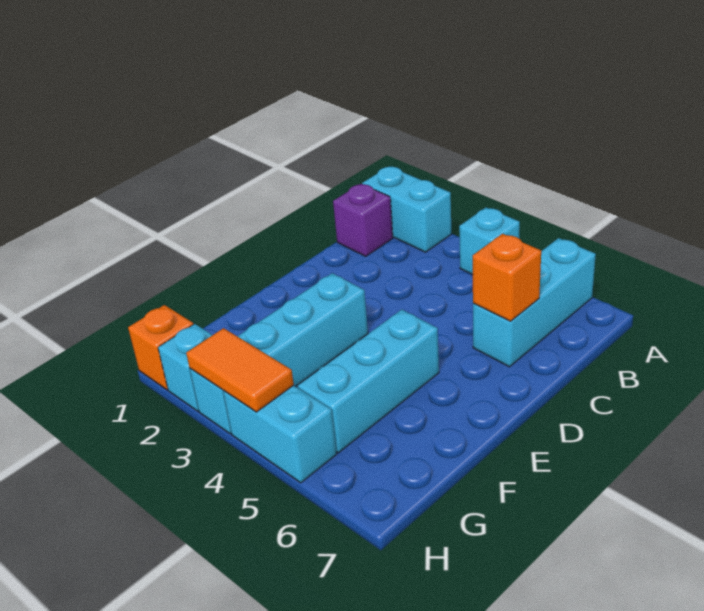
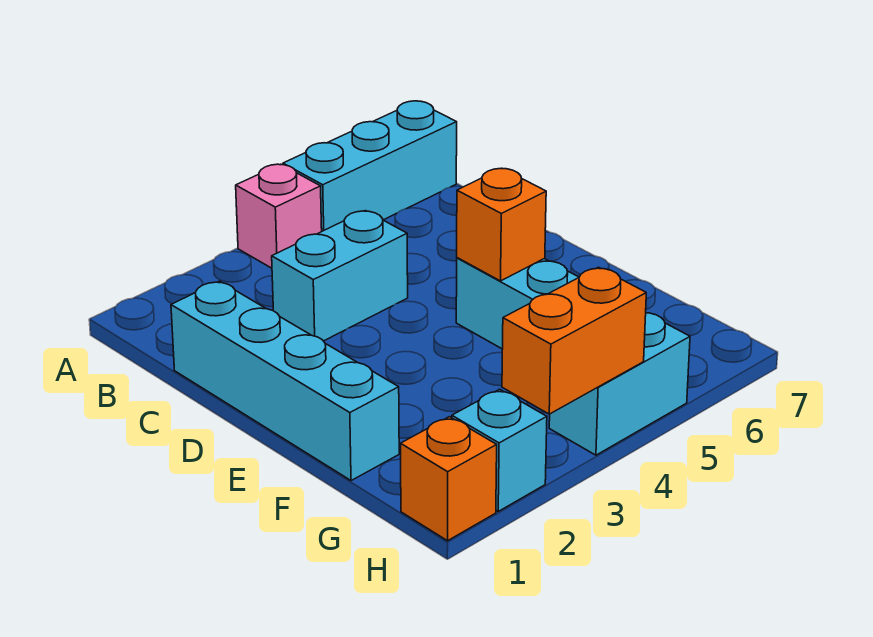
cyan brick A1:A2 level 1 -> cyan brick C3:C4 level 1
cyan brick A4 level 1 -> pink brick A4 level 1
cyan brick A6:C6 level 1 -> cyan brick A5:A7 level 1
purple brick B1 level 1 -> none
orange brick C6 level 2 -> orange brick E5 level 2
cyan brick E3:H3 level 1 -> cyan brick C1:F1 level 1
orange tile H3:H4 level 2 -> orange brick H3:H4 level 2

